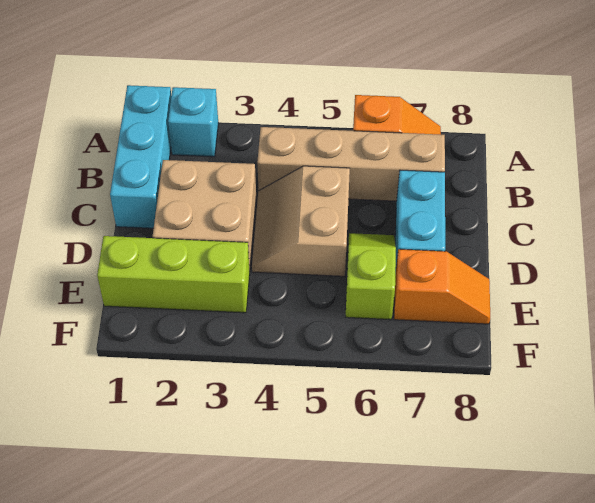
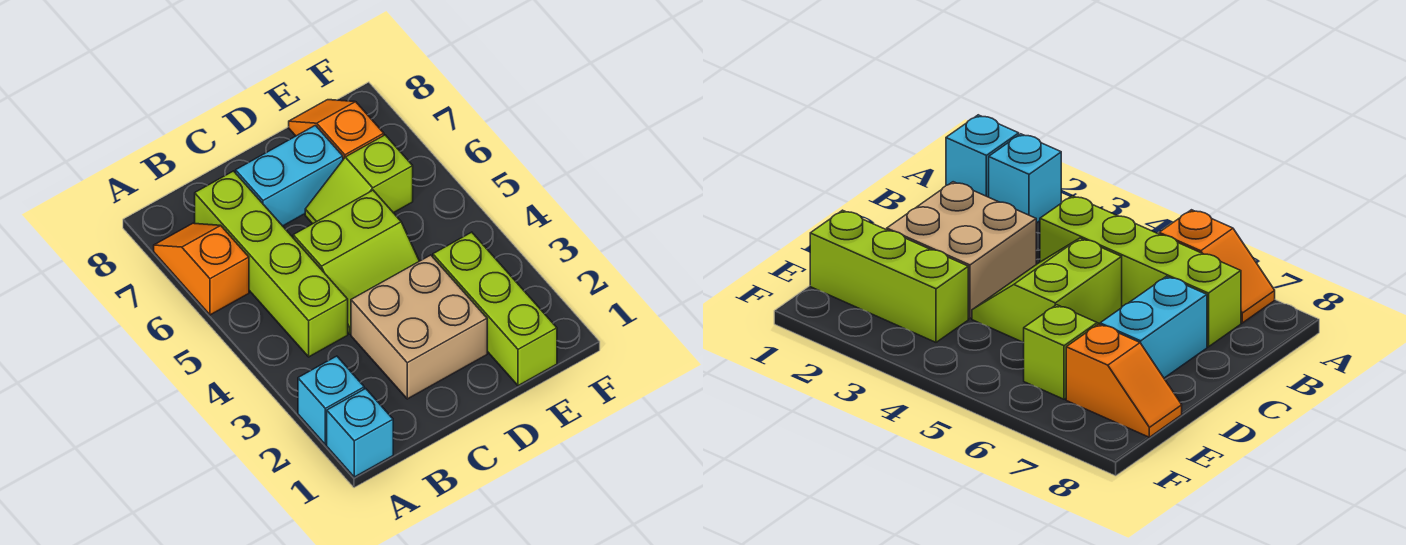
cyan brick A1:C1 level 1 -> cyan brick A1 level 1
tan brick B4:B7 level 1 -> lime brick B4:B7 level 1
tan slope C4:D5 level 1 top 5 -> lime slope C4:D5 level 1 top 5

